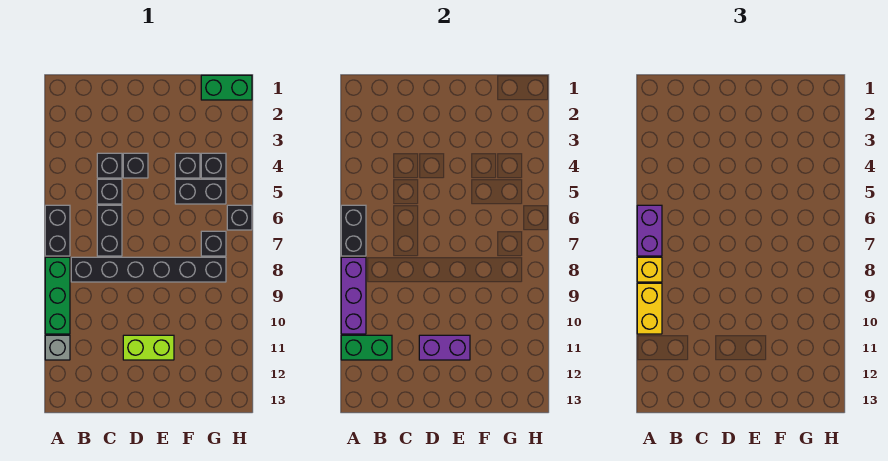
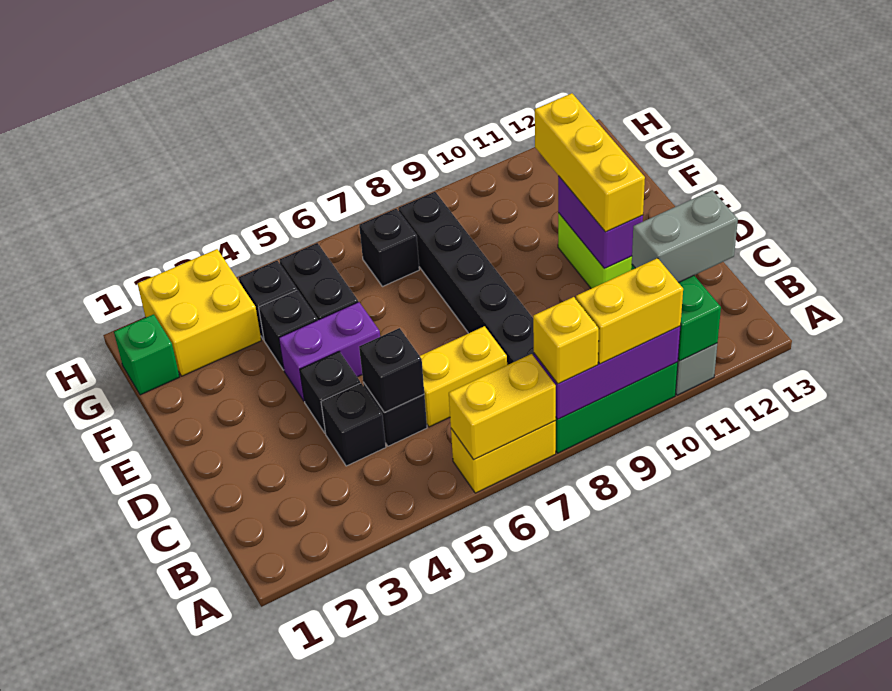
black brick A6:A7 level 1 -> yellow brick A6:A7 level 1
black brick A6:A7 level 2 -> yellow brick A6:A7 level 2
purple brick A6:A7 level 3 -> purple brick E4:E5 level 1
none -> grey brick B11:B12 level 3
black brick C6:C7 level 1 -> yellow brick C6:C7 level 1
none -> yellow brick D11:F11 level 3
green brick G1:H1 level 1 -> green brick G1 level 1
none -> yellow brick G2:H3 level 1
black brick H6 level 1 -> black brick C5 level 2

